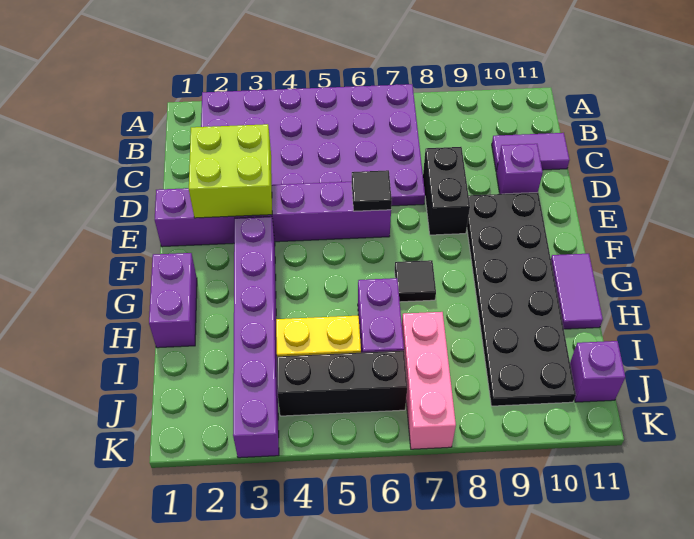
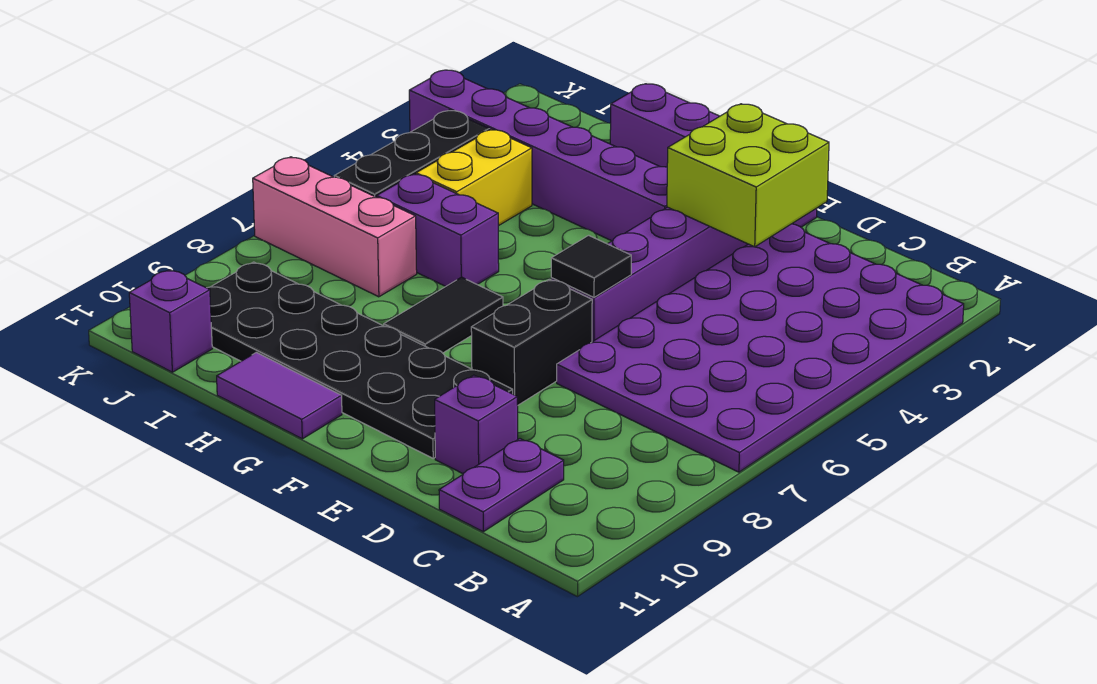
purple tile C10:C11 level 1 -> purple plate C10:C11 level 1
black brick D8:E8 level 1 -> black brick E7:E8 level 1
black tile G7 level 1 -> black tile G7:G8 level 1

